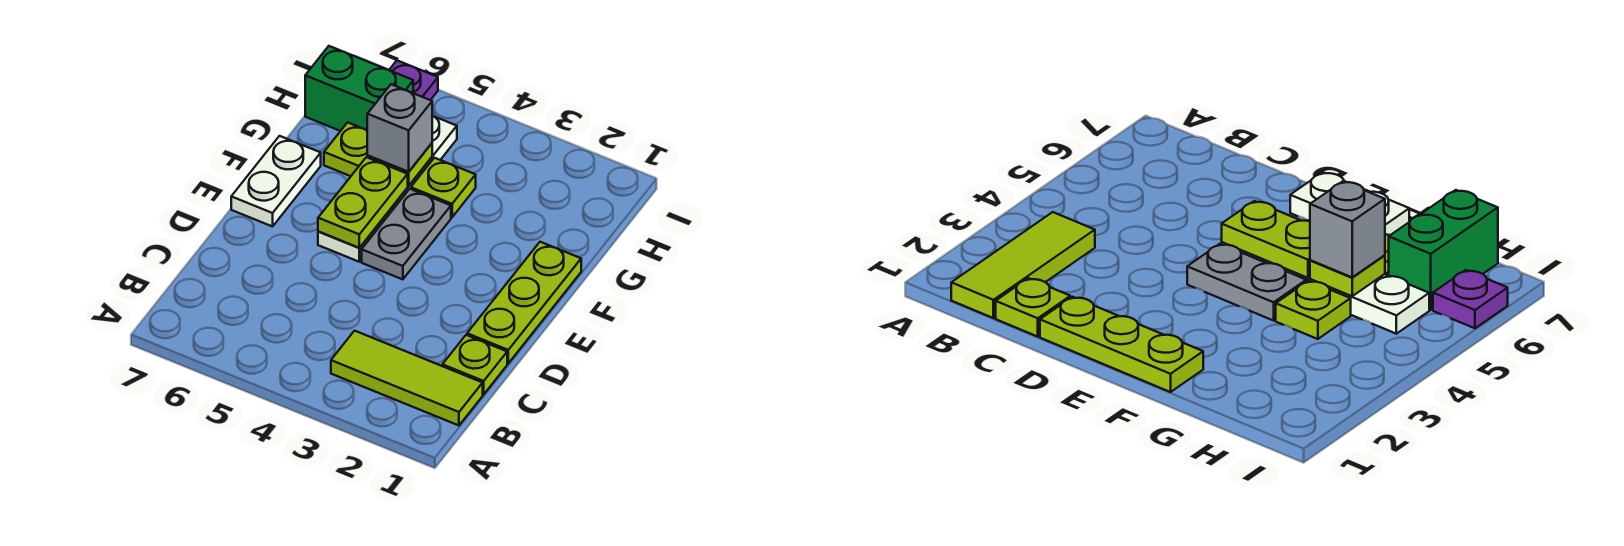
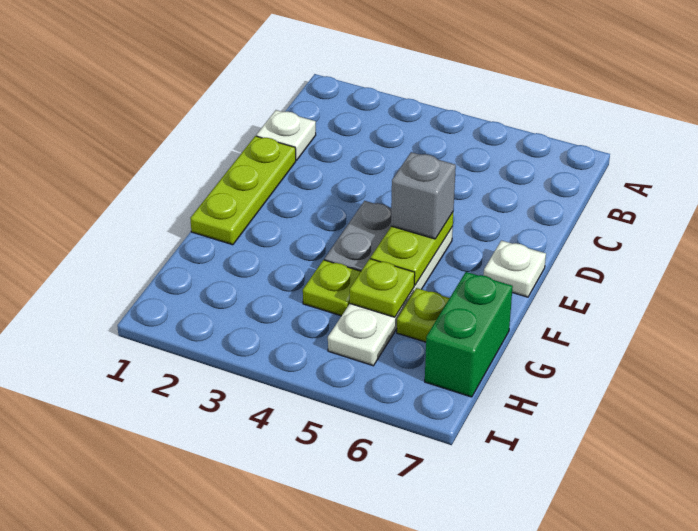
lime tile B1:B3 level 1 -> none
lime plate C1 level 1 -> white plate C1 level 1
white plate E7:F7 level 1 -> white plate E7 level 1
grey brick G5 level 3 -> grey brick E5 level 3
green brick H6:H7 level 1 -> green brick G7:H7 level 1
purple plate I6 level 1 -> none

